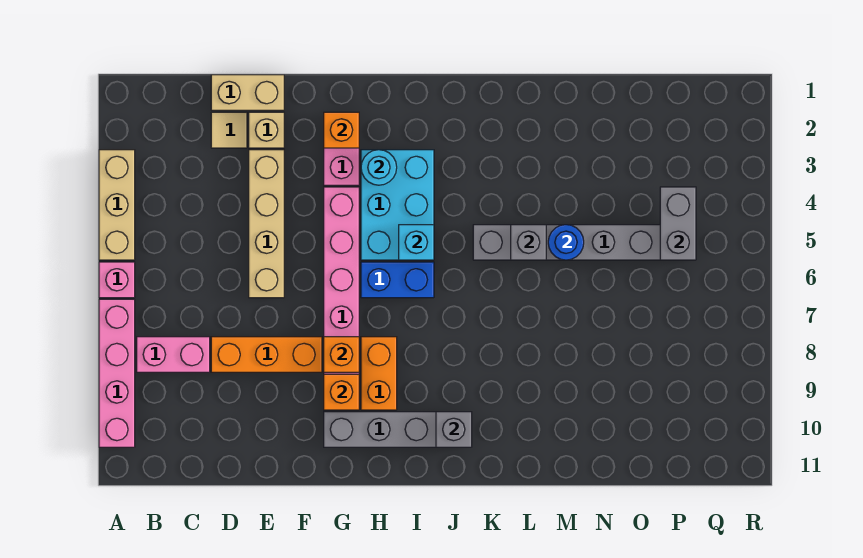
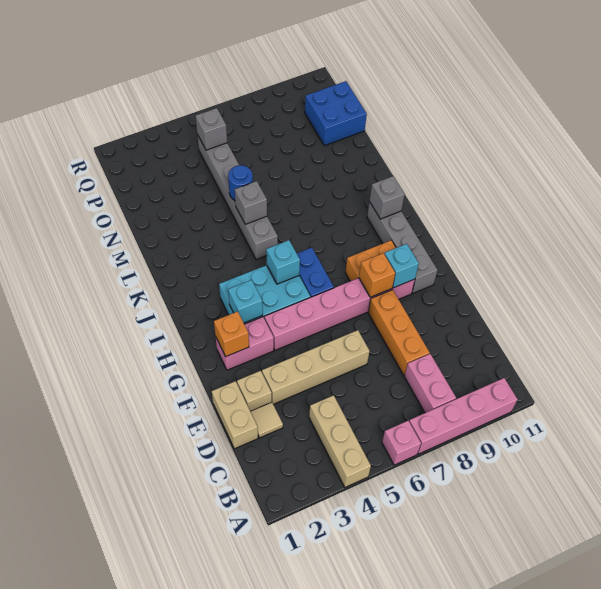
tan brick A3:A5 level 1 -> tan brick A4:C4 level 1
orange brick G9 level 2 -> cyan brick G9 level 2
cyan round brick H3 level 2 -> cyan brick H3 level 2
none -> blue brick O10:P11 level 1
grey brick P4:P5 level 2 -> grey brick P5 level 2

